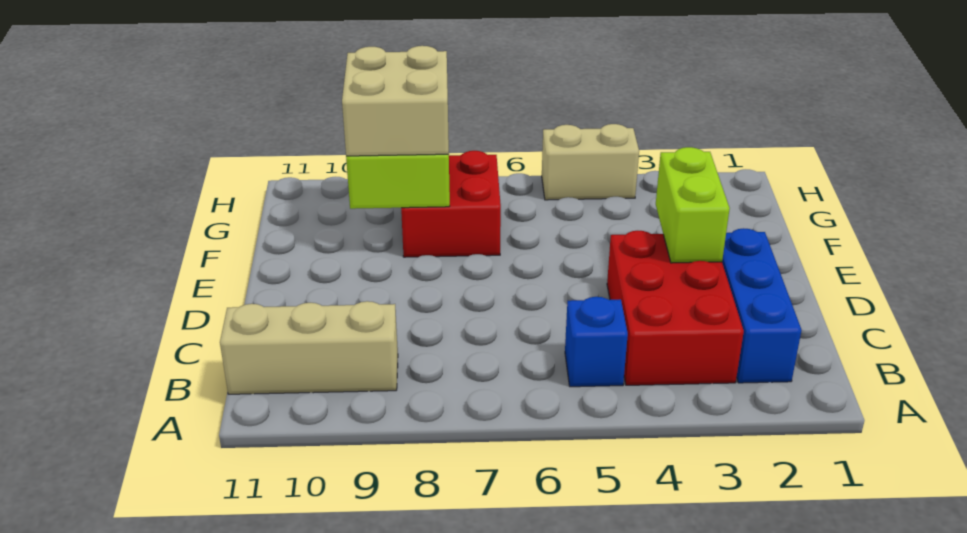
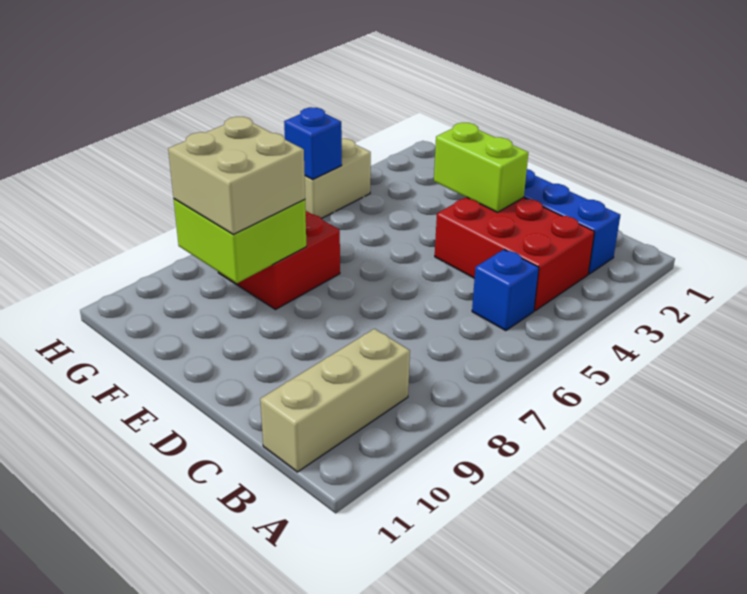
none -> blue brick H5 level 2

